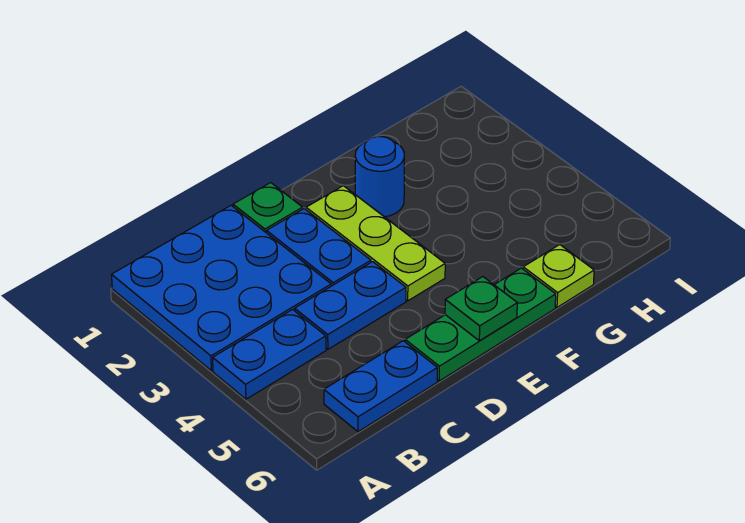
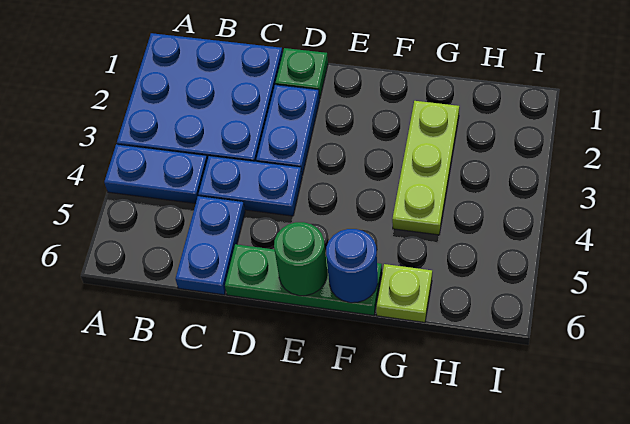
blue plate B6:C6 level 1 -> blue plate C5:C6 level 1
lime plate E2:E4 level 1 -> lime plate G2:G4 level 1
green plate E6 level 2 -> green round brick E6 level 2
blue round brick F2 level 1 -> blue round brick F6 level 2

